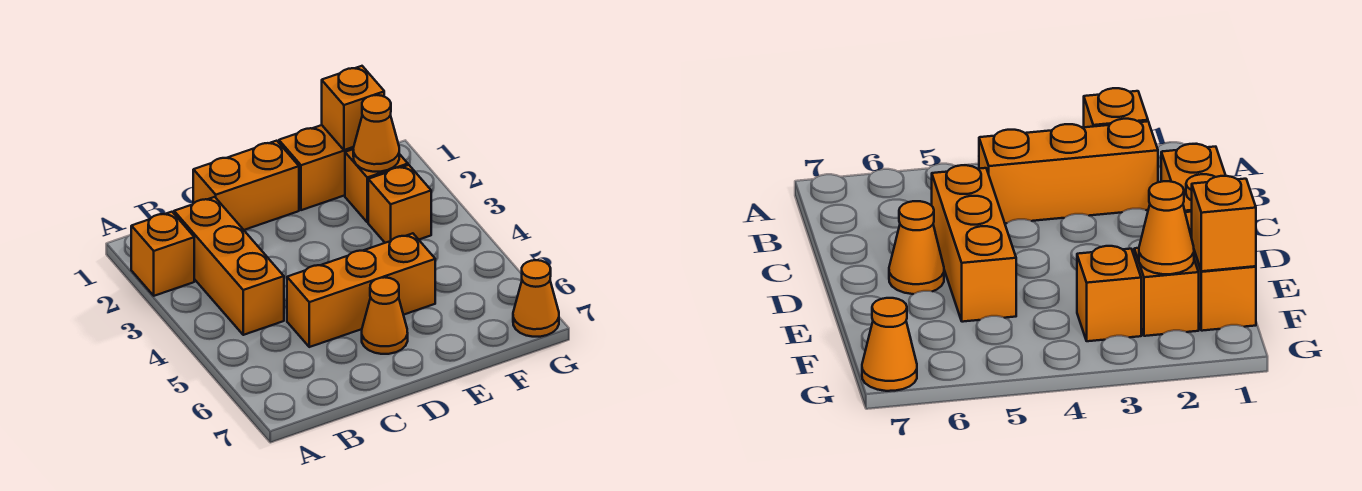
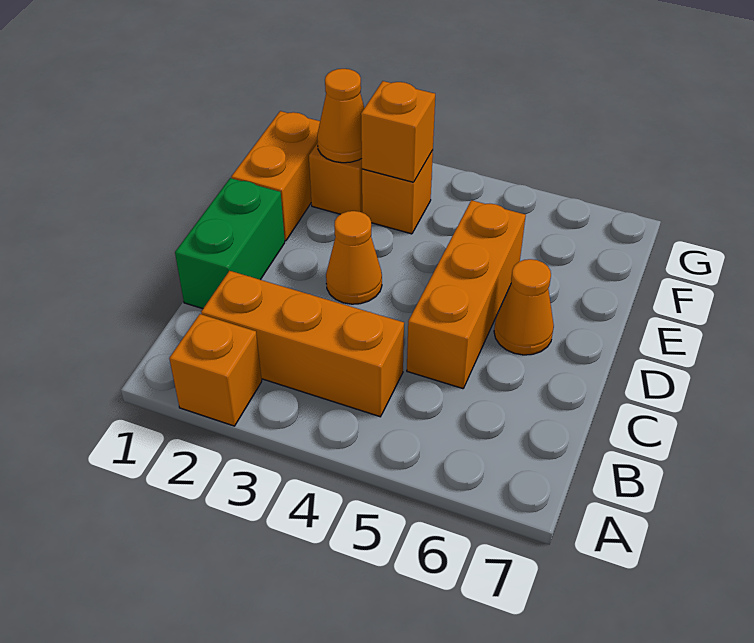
orange brick C1:D1 level 1 -> green brick C1:D1 level 1
orange brick F1 level 2 -> orange brick F3 level 2
orange cone G7 level 1 -> orange cone D3 level 1

